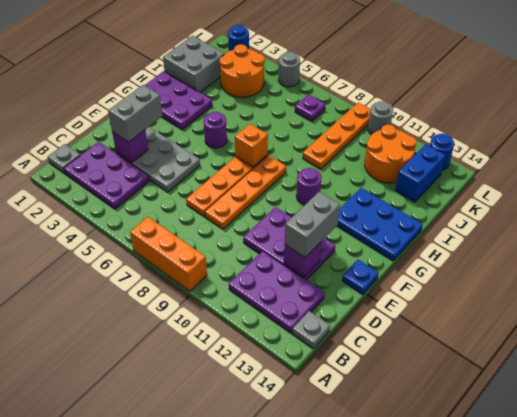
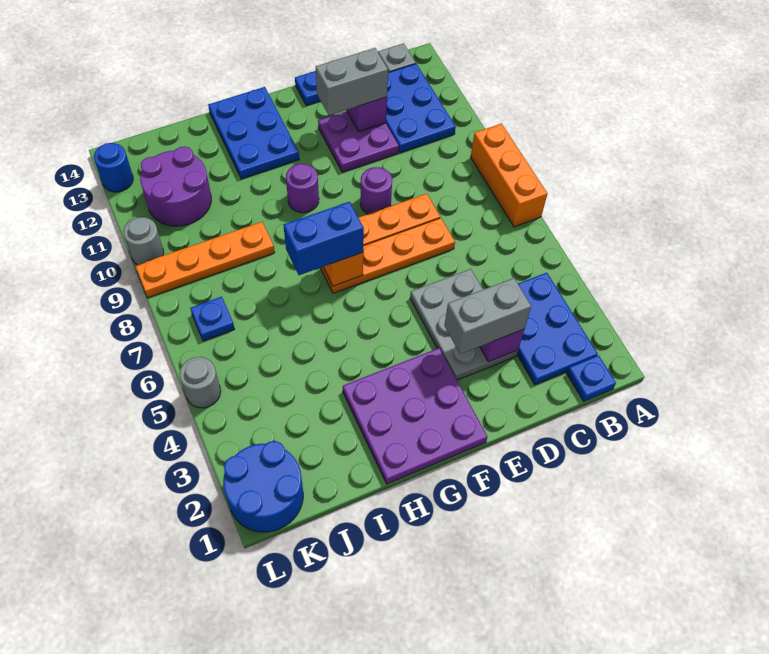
grey plate B1 level 1 -> blue plate B1 level 1
purple plate B2:C4 level 1 -> blue plate B2:C4 level 1
purple plate B11:C13 level 1 -> blue plate B11:C13 level 1
purple plate D10:E12 level 1 -> purple plate D11:E12 level 1
purple plate G1:H3 level 1 -> purple plate F1:H3 level 1
purple round brick G5 level 1 -> purple round brick E9 level 1
grey brick I1:J2 level 1 -> none
orange round brick J3:K4 level 1 -> none
orange round brick J11:K12 level 1 -> purple round brick J11:K12 level 1
blue brick J13:K13 level 1 -> blue brick G7:H7 level 3
purple plate K7 level 1 -> blue plate K7 level 1
blue round brick L2 level 1 -> blue round brick K1:L2 level 1

